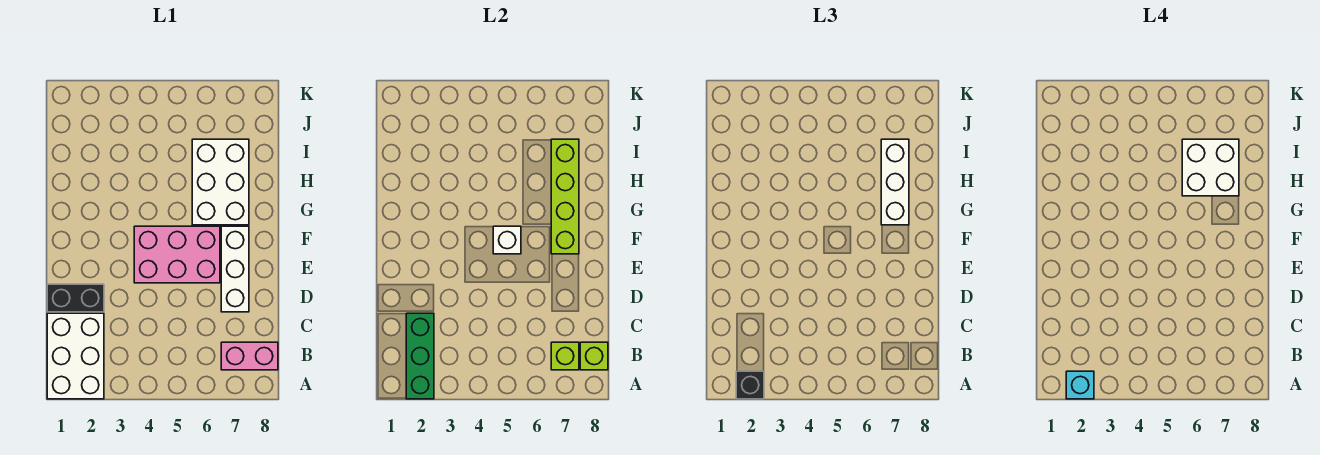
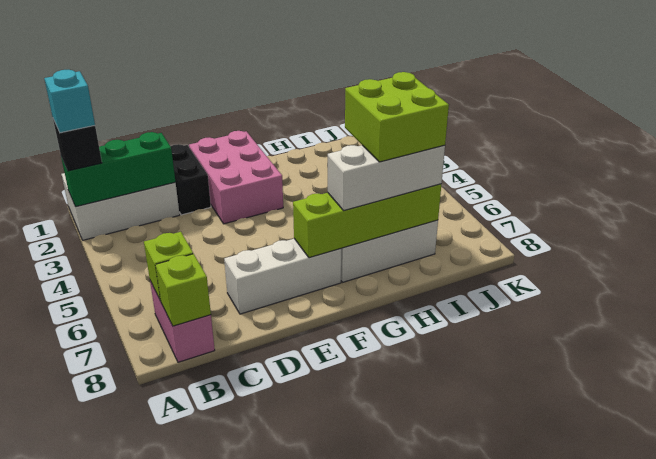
pink brick E4:F6 level 1 -> pink brick E1:F3 level 1
white brick F5 level 2 -> none
white brick H6:I7 level 4 -> lime brick H6:I7 level 4

